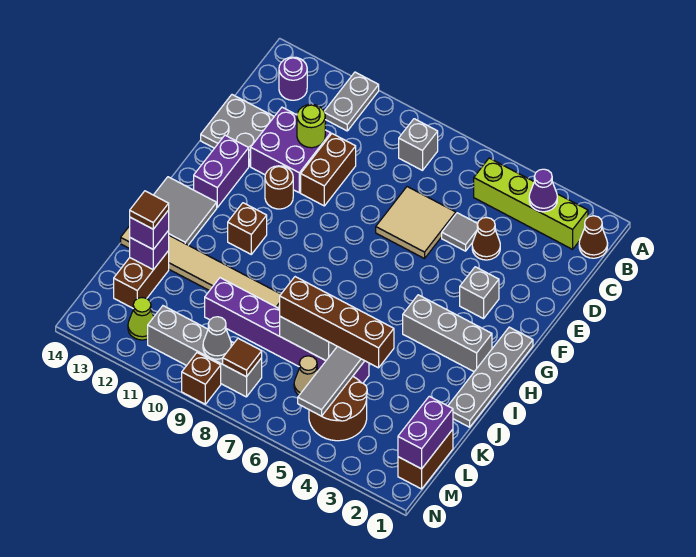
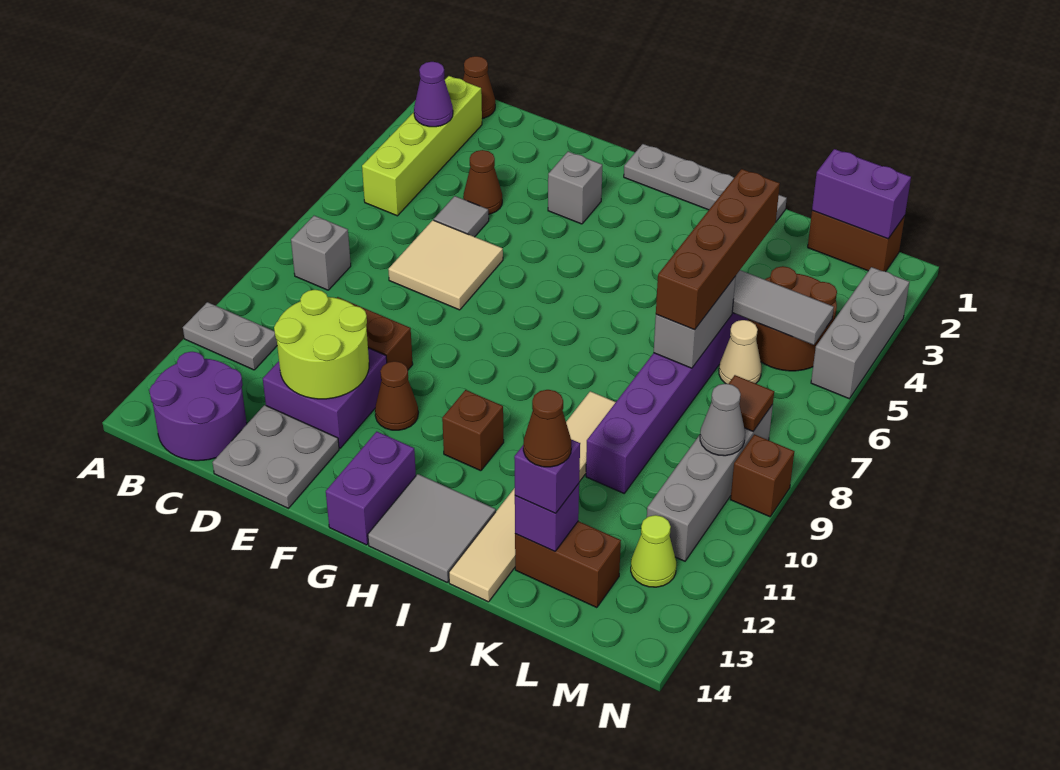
purple round brick B13 level 1 -> purple round brick B13:C14 level 1
lime round brick D11 level 2 -> lime round brick D11:E12 level 2
brown round brick F11 level 1 -> brown cone F11 level 1
purple brick F13:G13 level 1 -> purple brick G13:G14 level 1
grey brick H2:H4 level 1 -> grey brick N3:N5 level 1
brown tile K13 level 4 -> brown cone K13 level 4

